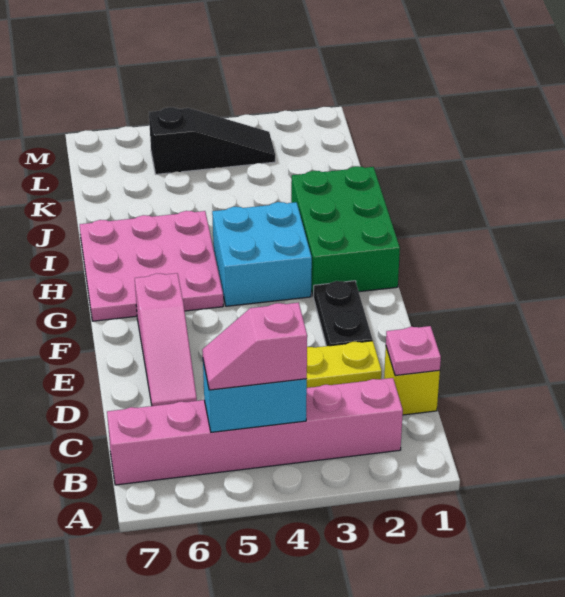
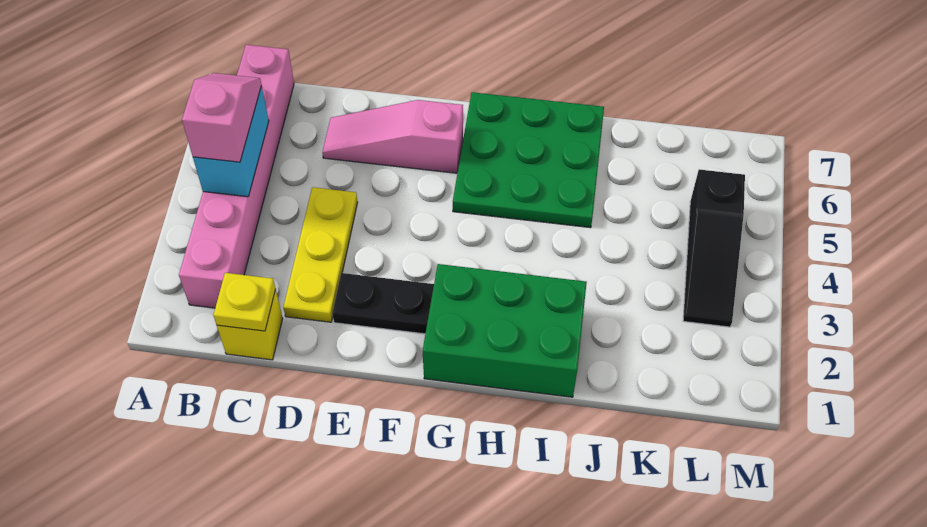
pink plate C1 level 2 -> yellow plate C1 level 2
cyan brick G3:H4 level 1 -> none
pink plate G5:I7 level 1 -> green plate G5:I7 level 1

